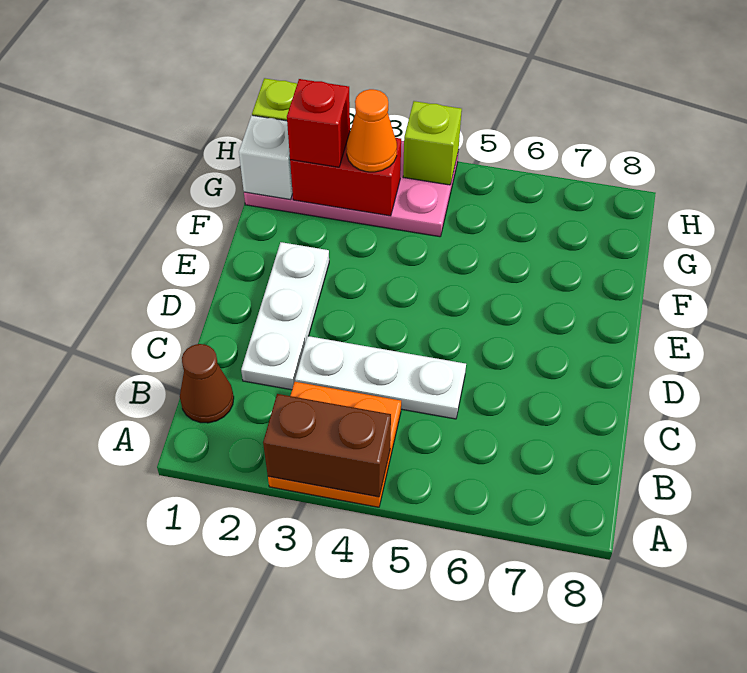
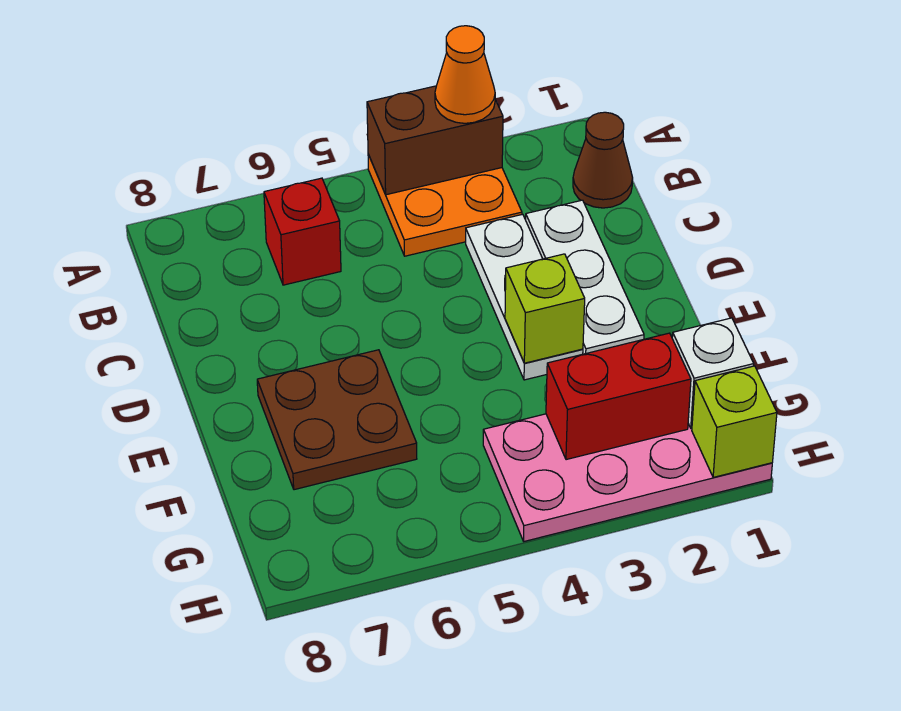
white plate C3:C5 level 1 -> white plate C3:E3 level 1
none -> brown plate E6:F7 level 1
red brick G2 level 3 -> red brick B6 level 1
orange cone G3 level 3 -> orange cone A3 level 3
lime brick H4 level 2 -> lime brick E3 level 2

